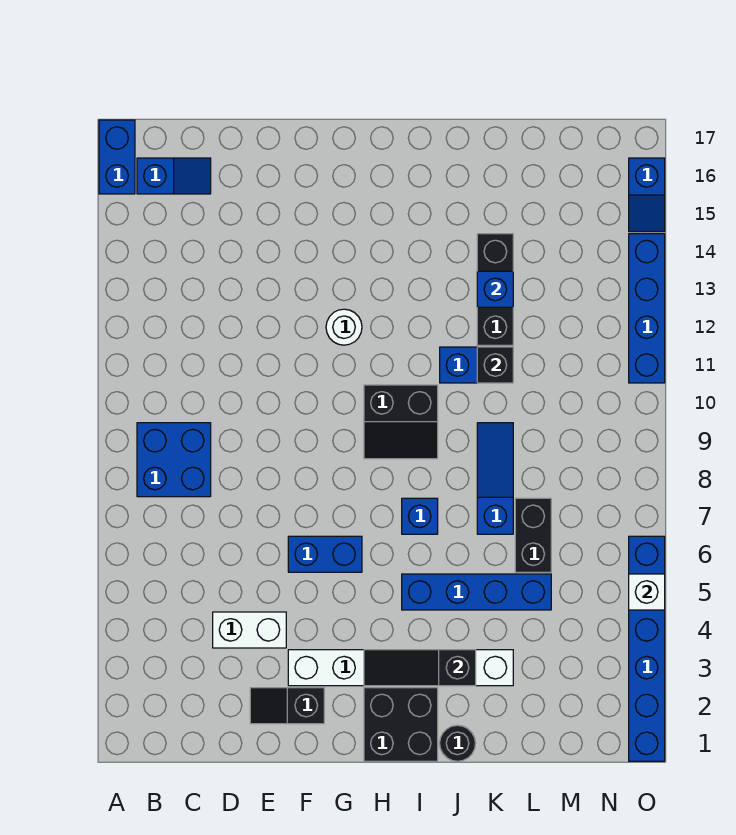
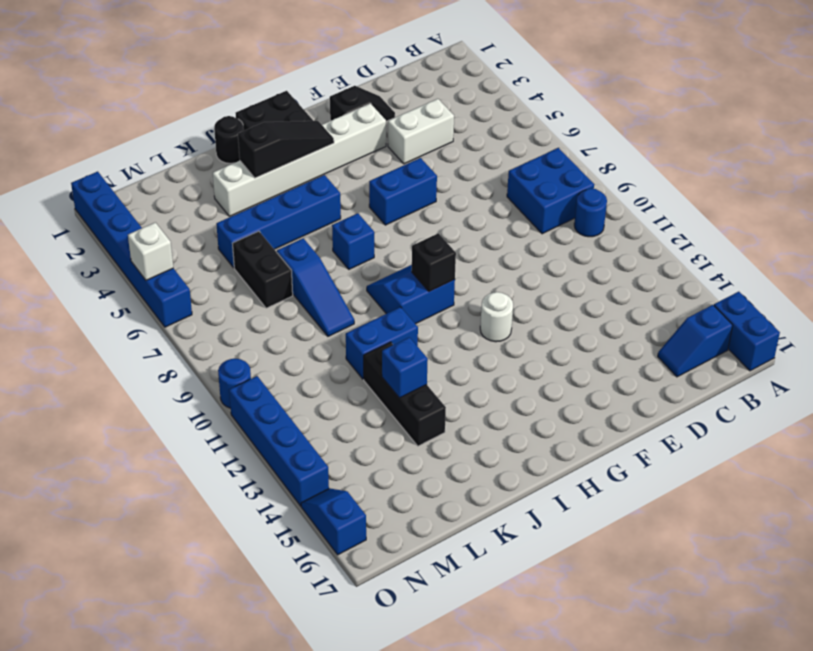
none -> blue round brick B10 level 1
black slope H9:I10 level 1 top 10 -> blue slope H9:I10 level 1 top 10
black brick K11 level 2 -> black brick H10 level 2
none -> blue round brick O10 level 1

